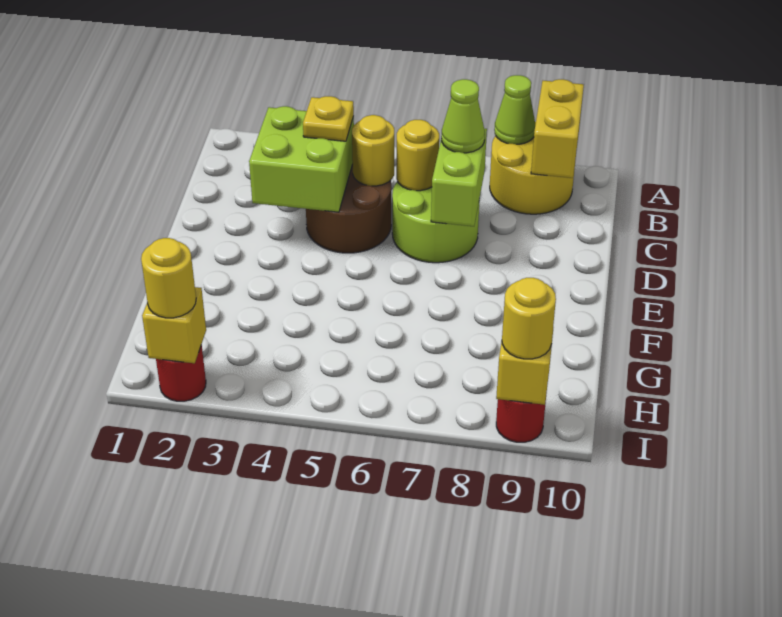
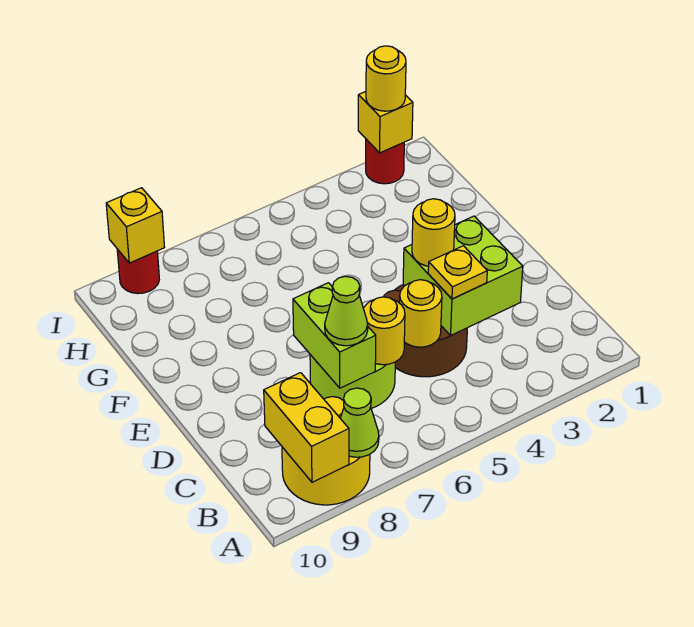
yellow round brick I9 level 3 -> yellow round brick D4 level 3

